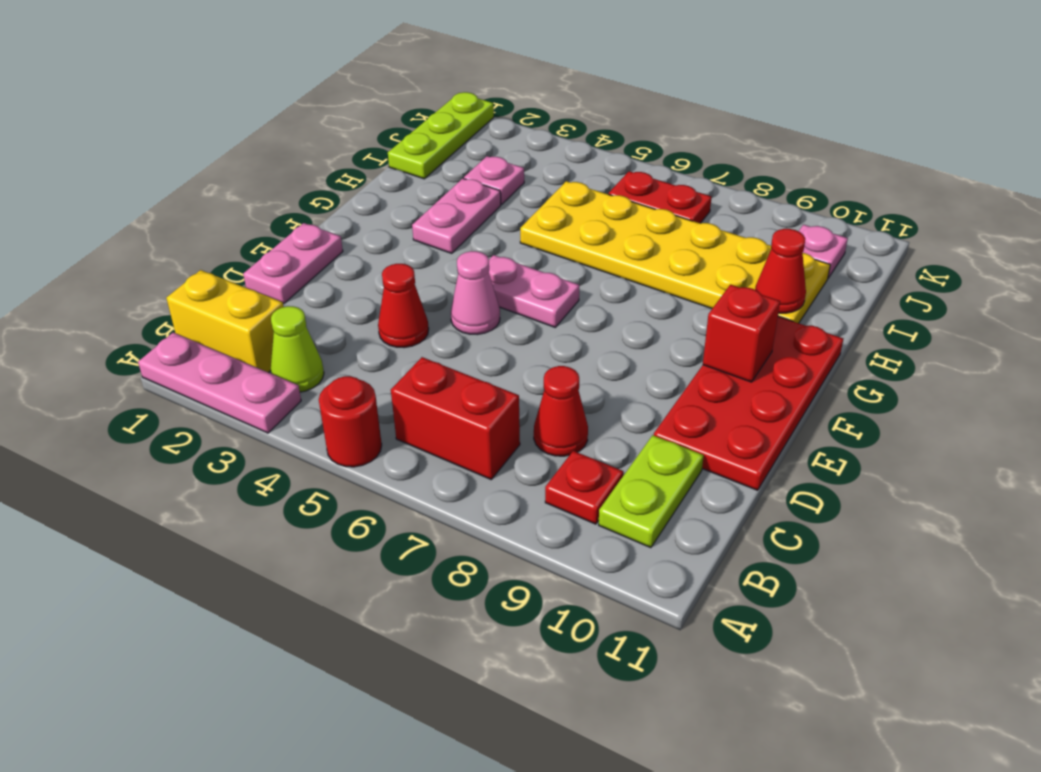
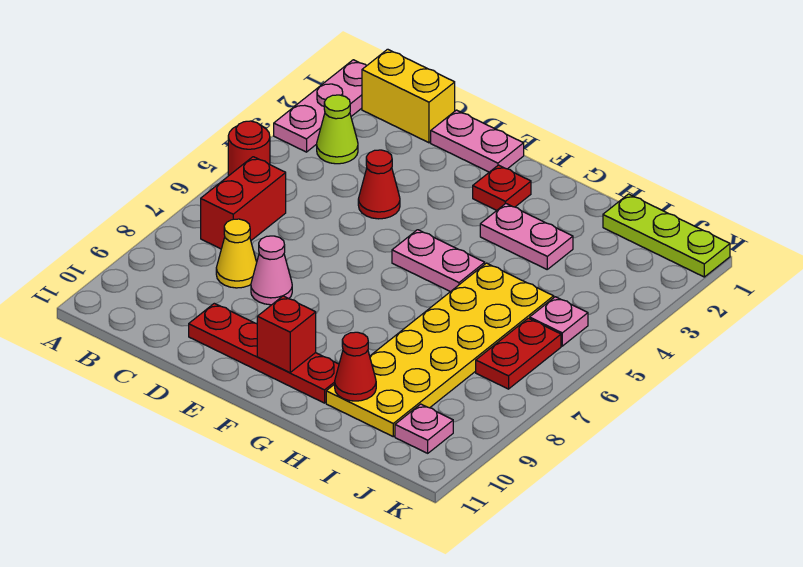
yellow brick B1:B2 level 1 -> yellow brick B1:C1 level 1
red plate B9 level 1 -> red plate F2 level 1
lime plate B10:C10 level 1 -> none
red cone C8 level 1 -> yellow cone C8 level 1
red plate D10:G11 level 1 -> red plate D10:G10 level 1
pink cone E5 level 1 -> pink cone D8 level 1
pink plate F5:F6 level 1 -> pink plate F5:G5 level 1
pink plate I3 level 1 -> pink plate J5 level 1

